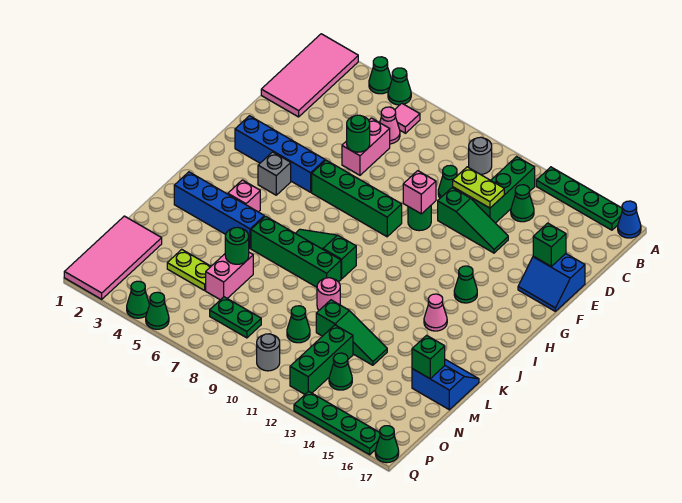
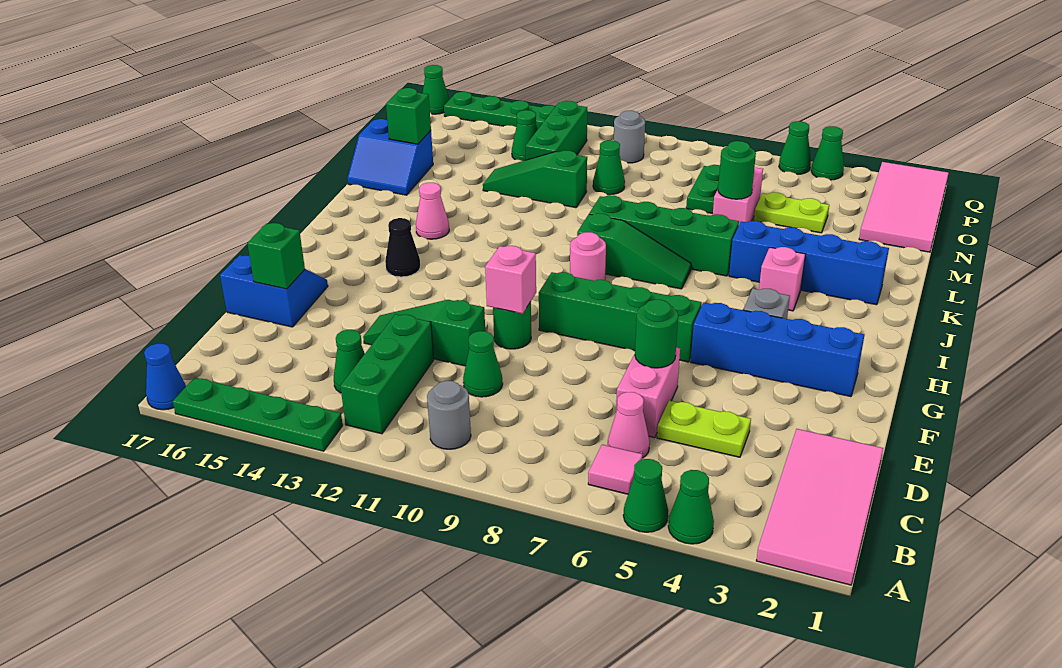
lime plate D11:D12 level 2 -> lime plate D4:D5 level 1
green cone H14 level 1 -> black cone H14 level 1
pink round brick L10 level 1 -> pink round brick I9 level 1
green plate O7:O8 level 1 -> green plate N7:O7 level 1

